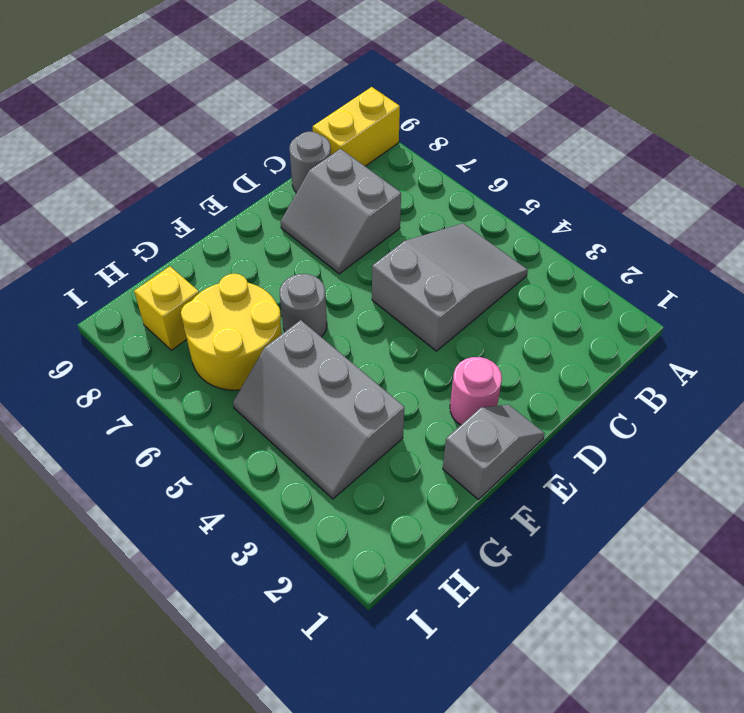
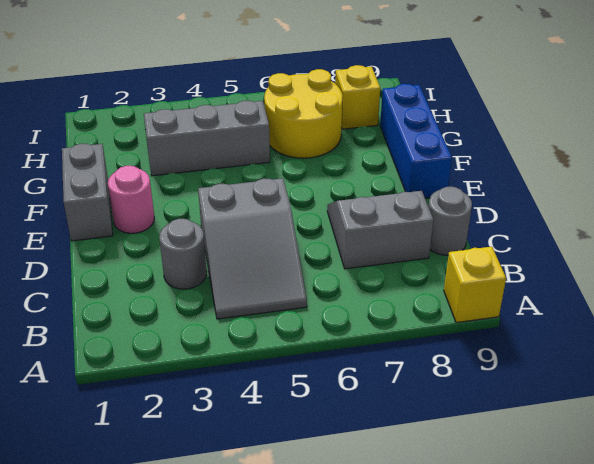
yellow brick A9:B9 level 1 -> yellow brick A9 level 1
grey slope E1:F1 level 1 top F -> grey brick E1:F1 level 1
none -> blue brick E9:G9 level 1
grey round brick F6 level 1 -> grey round brick C3 level 1

